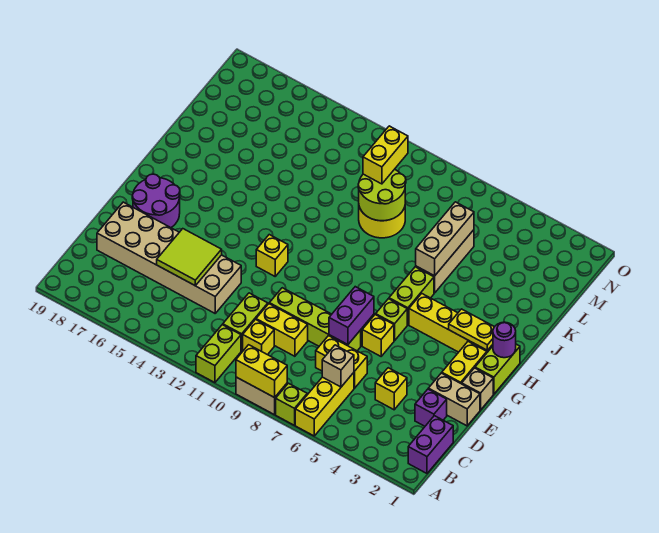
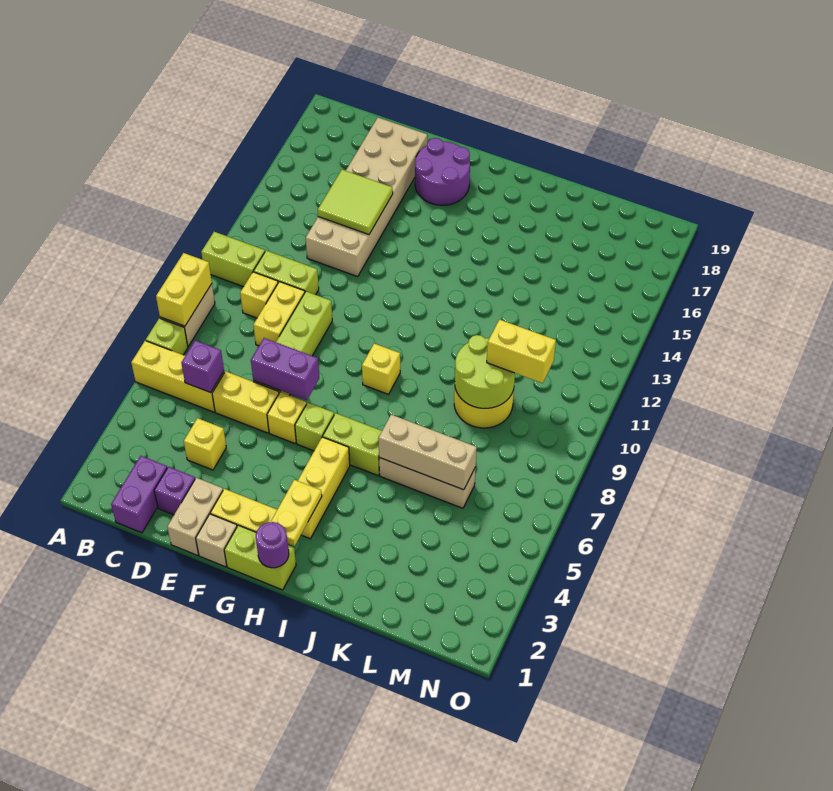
purple brick B1:C1 level 1 -> purple brick C1:C2 level 1
tan brick C6 level 2 -> purple brick C6 level 2
yellow brick D6:D7 level 1 -> yellow brick D6:E6 level 1
yellow brick G12 level 1 -> yellow brick H9 level 1

